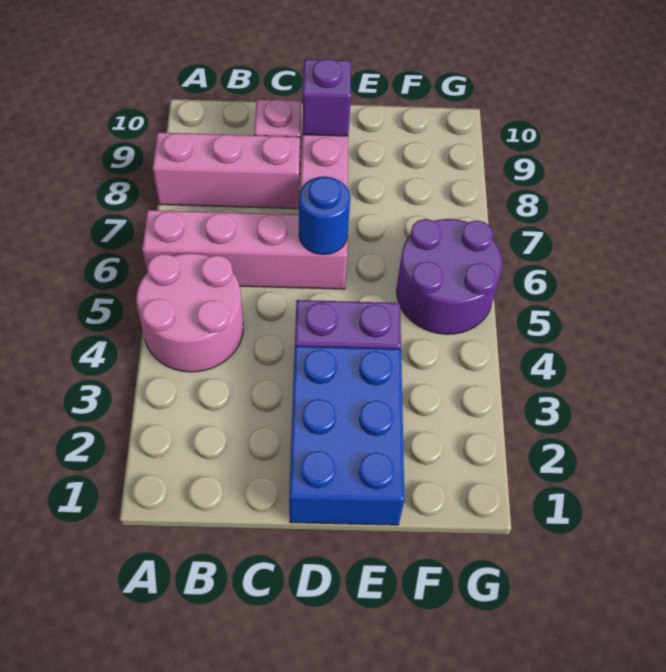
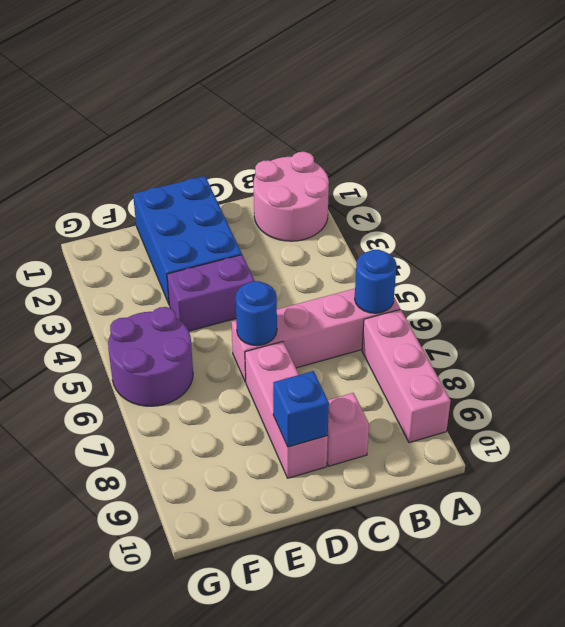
pink round brick A4:B5 level 1 -> pink round brick A1:B2 level 1
none -> blue round brick A6 level 2
pink brick A8:C8 level 1 -> pink brick A7:A9 level 1
purple brick D9 level 2 -> blue brick D9 level 2

